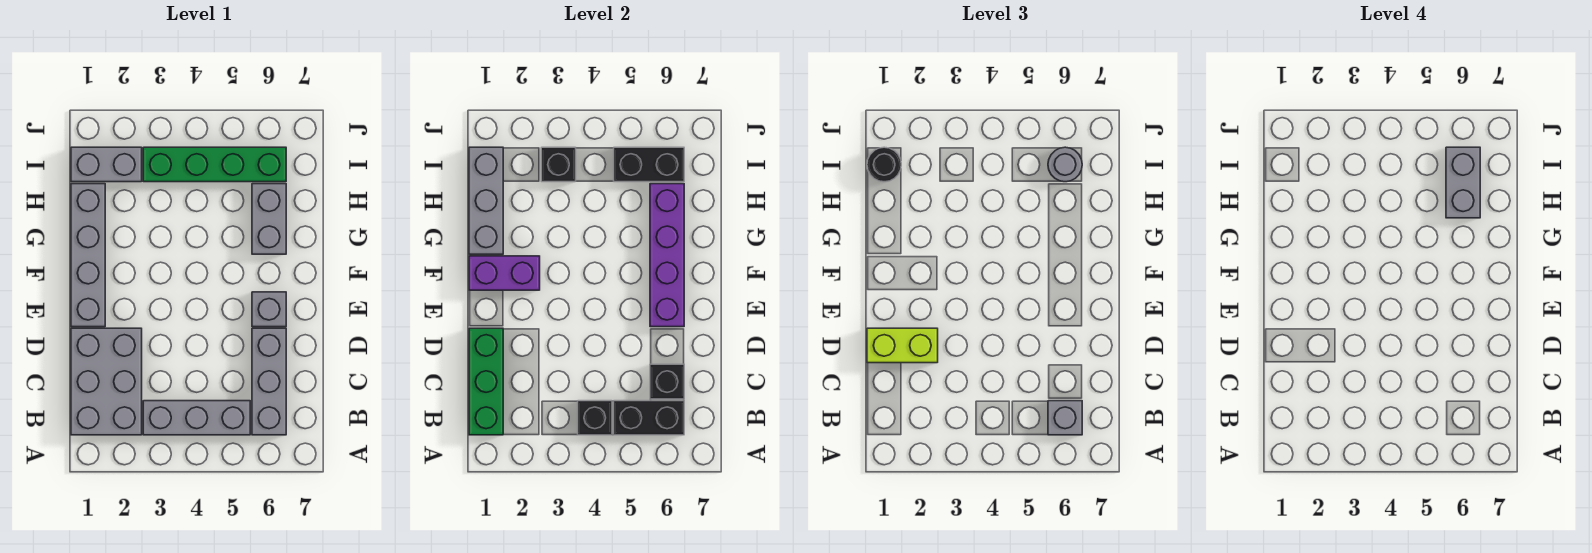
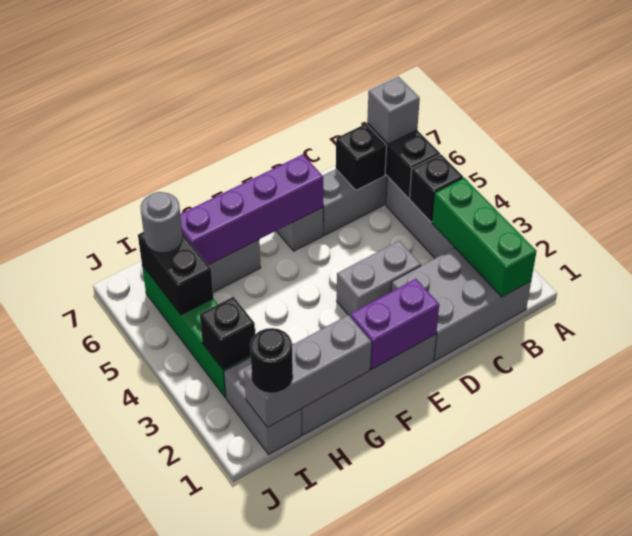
green brick B1:D1 level 2 -> green brick B1:B3 level 2
lime brick D1:D2 level 3 -> none
purple brick F1:F2 level 2 -> purple brick E1:F1 level 2
grey brick H6:I6 level 4 -> grey brick D3:E3 level 1

